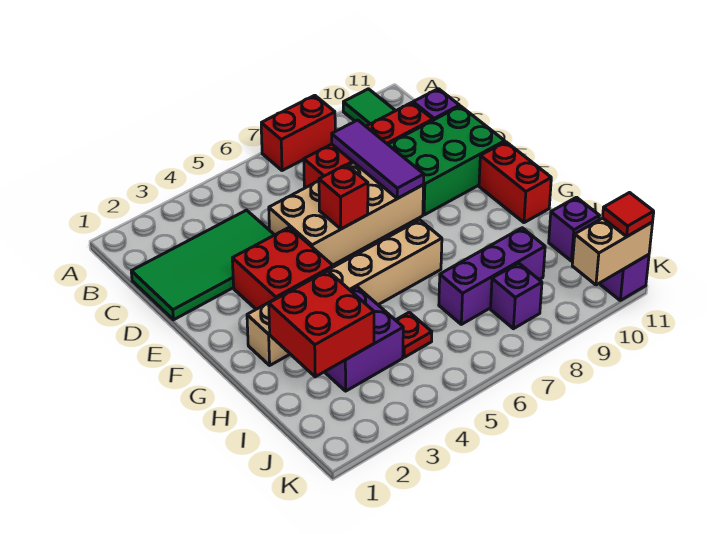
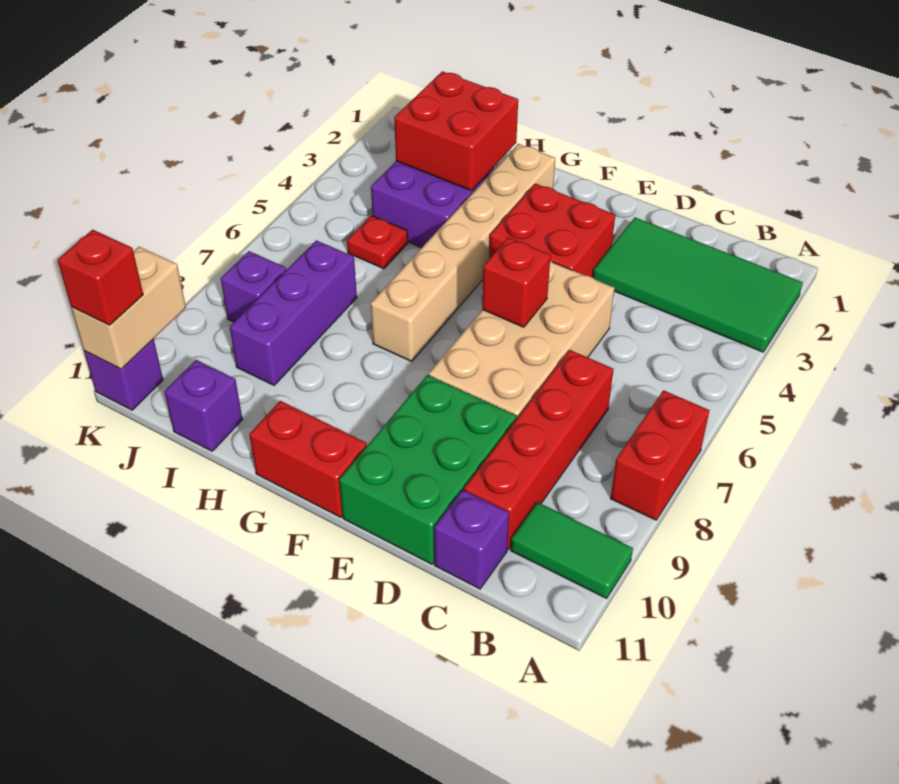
green tile C1:D4 level 1 -> green tile A2:D3 level 1
purple tile C8:E8 level 2 -> none
red tile K11 level 3 -> red brick K11 level 3

